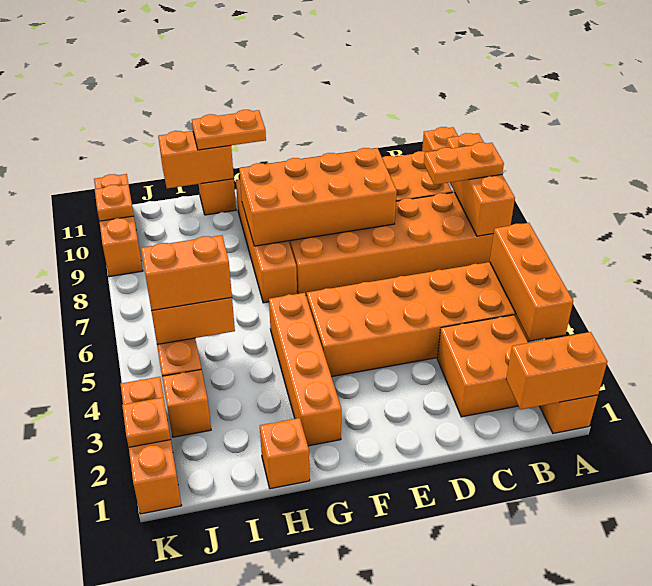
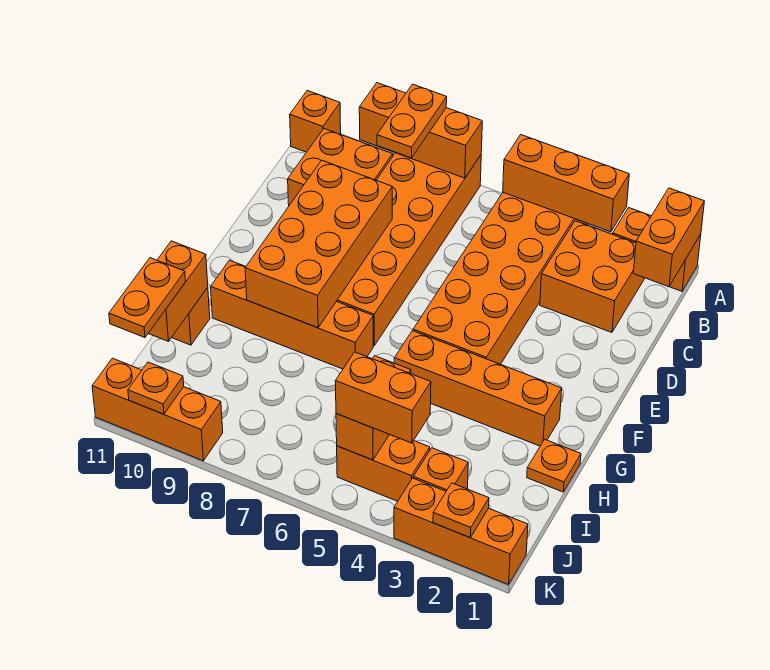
orange plate G11:H11 level 3 -> orange plate I11:J11 level 3
orange brick H1 level 1 -> orange plate H1 level 1
orange brick I5:J5 level 3 -> orange brick J4:J5 level 3

